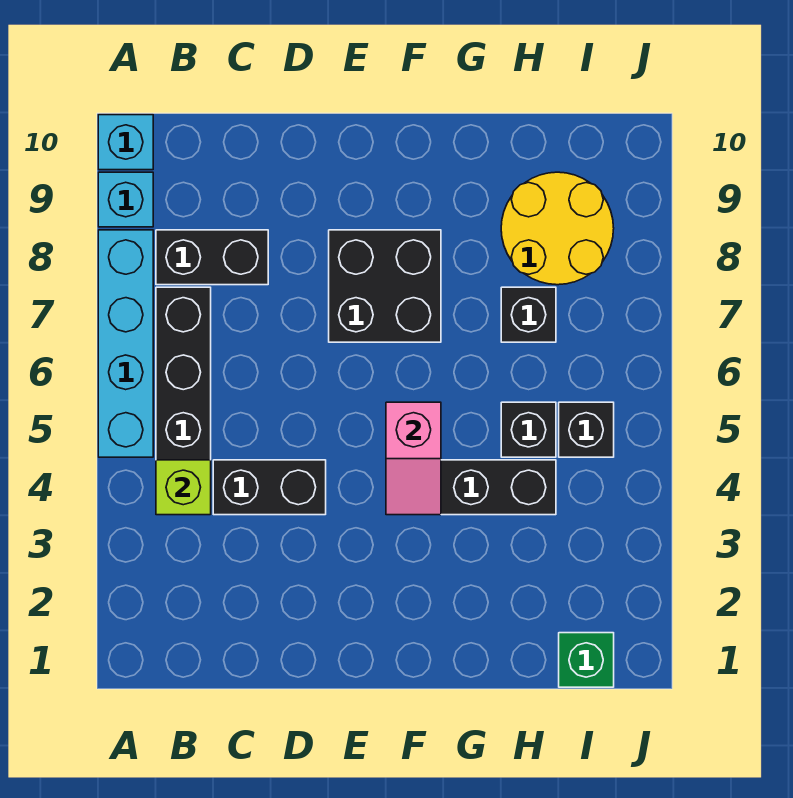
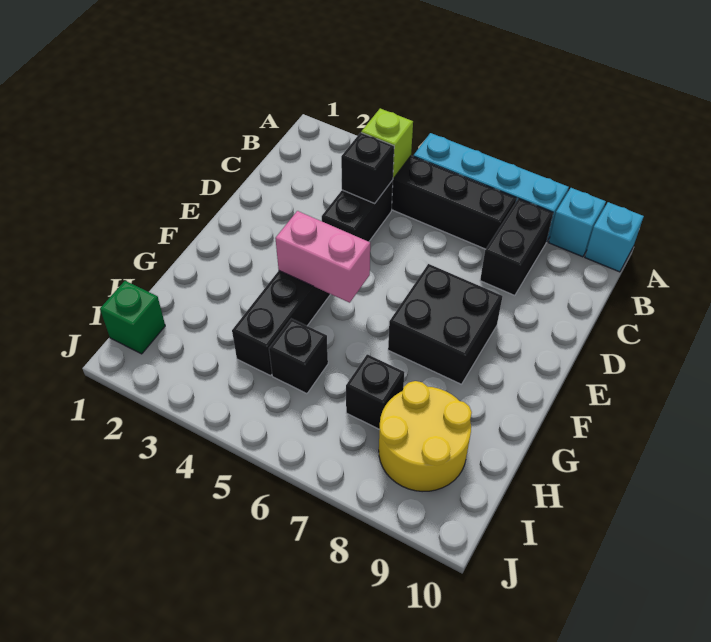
pink slope F4:F5 level 2 top 5 -> pink brick F4:F5 level 2
black brick I5 level 1 -> black brick C4 level 2

